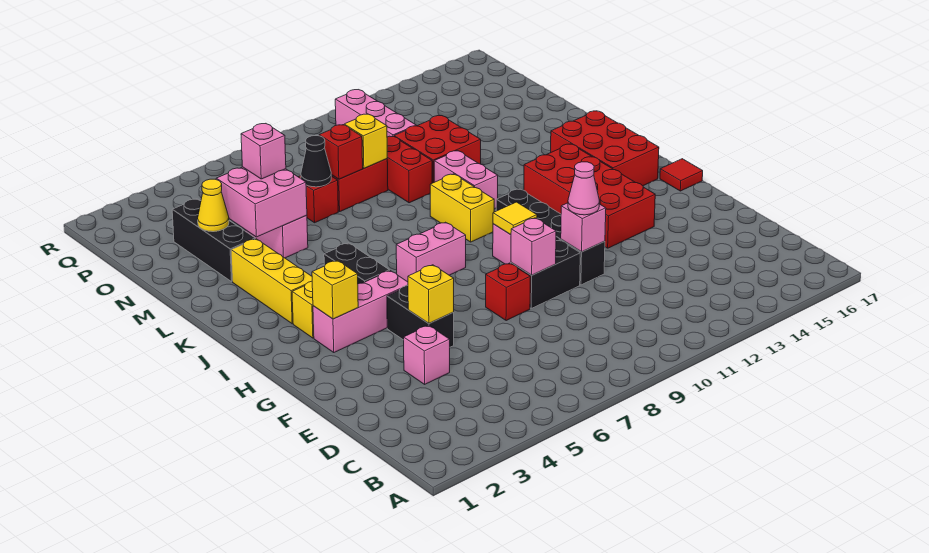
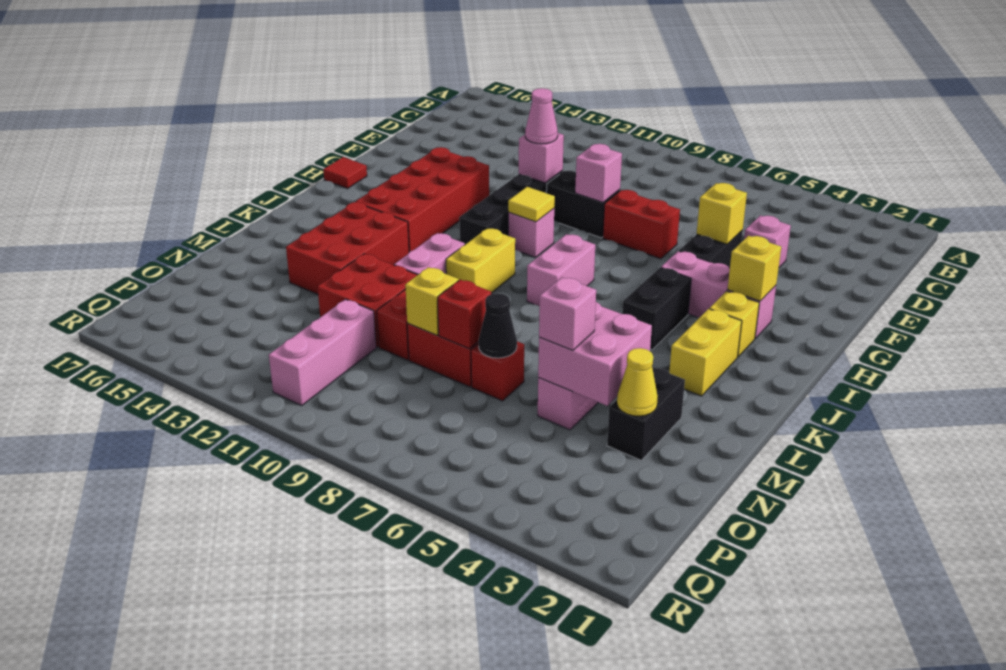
red brick F8 level 1 -> red brick F7:F8 level 1
pink brick I7:I8 level 1 -> pink brick I8:J8 level 1
red brick I15:K16 level 1 -> red brick K13:M14 level 1
yellow brick J3:L3 level 1 -> yellow brick J3:K3 level 1
black brick M3:O3 level 1 -> black brick M3:N3 level 1

